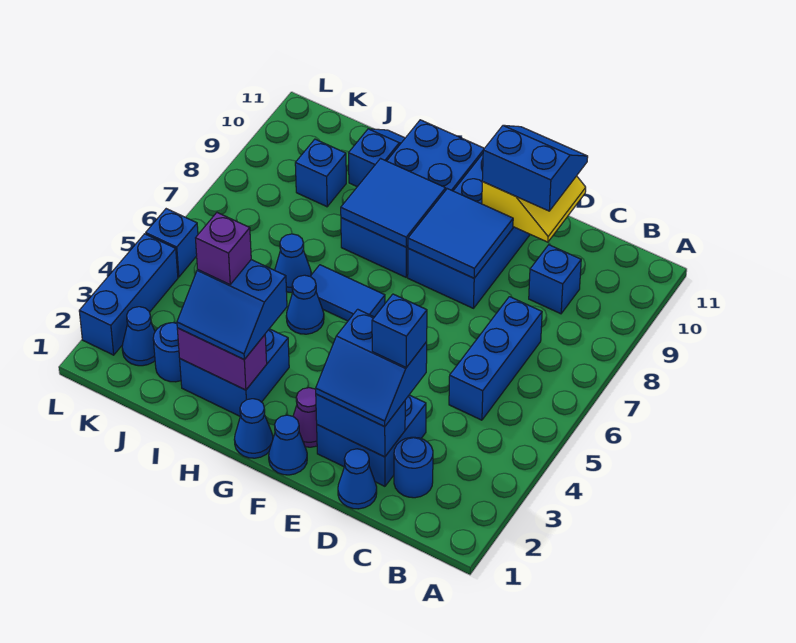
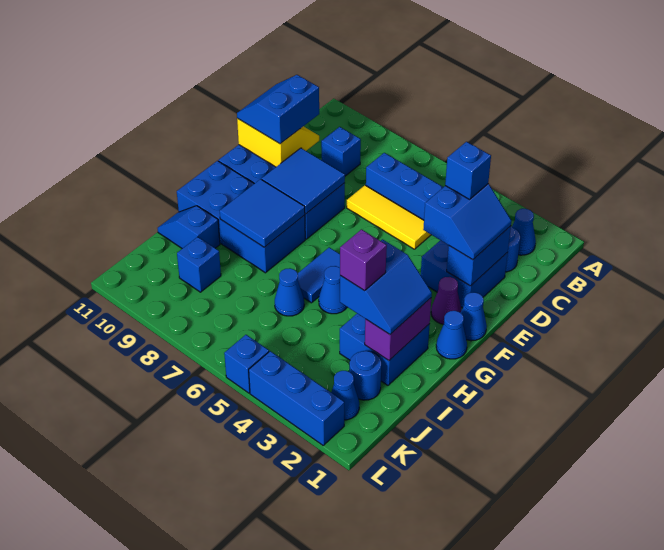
blue cone D1 level 1 -> blue cone B2 level 1
none -> yellow tile D5:D7 level 1

